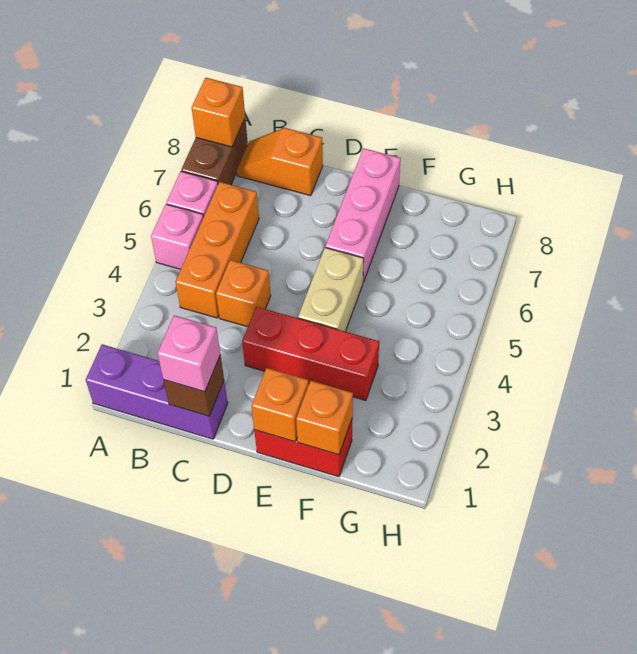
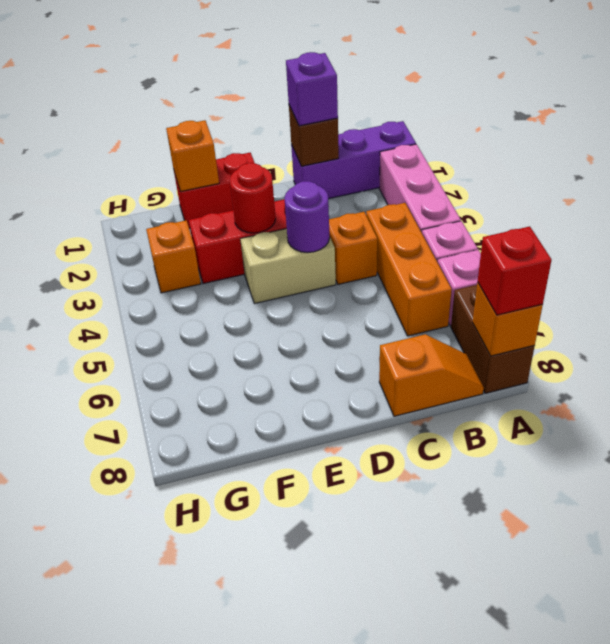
none -> red brick A8 level 3
pink brick C1 level 3 -> purple brick C1 level 3
none -> purple round brick D4 level 2
orange brick E1 level 2 -> orange brick G3 level 1
none -> red round brick E3 level 2
tan brick E4:E5 level 1 -> tan brick D4:E4 level 1
pink brick E6:E8 level 1 -> pink brick A2:A4 level 1

